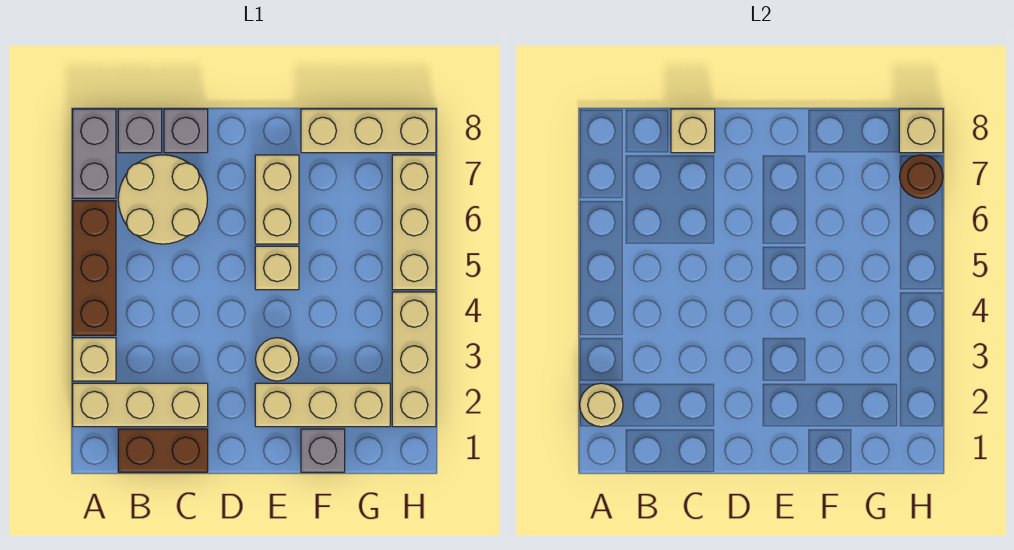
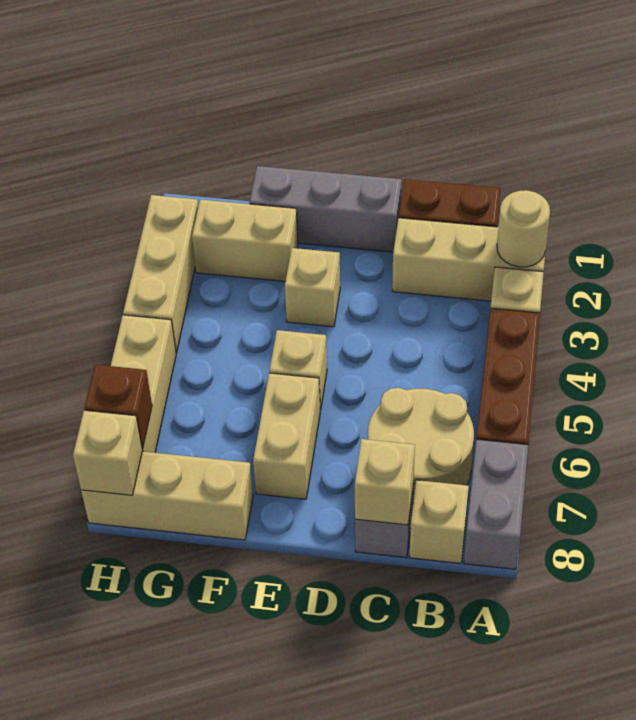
grey brick B8 level 1 -> tan brick B8 level 1
tan brick E2:G2 level 1 -> tan brick F2:G2 level 1
tan round brick E3 level 1 -> tan brick E3 level 1
grey brick F1 level 1 -> grey brick D1:F1 level 1
brown round brick H7 level 2 -> brown brick H7 level 2

